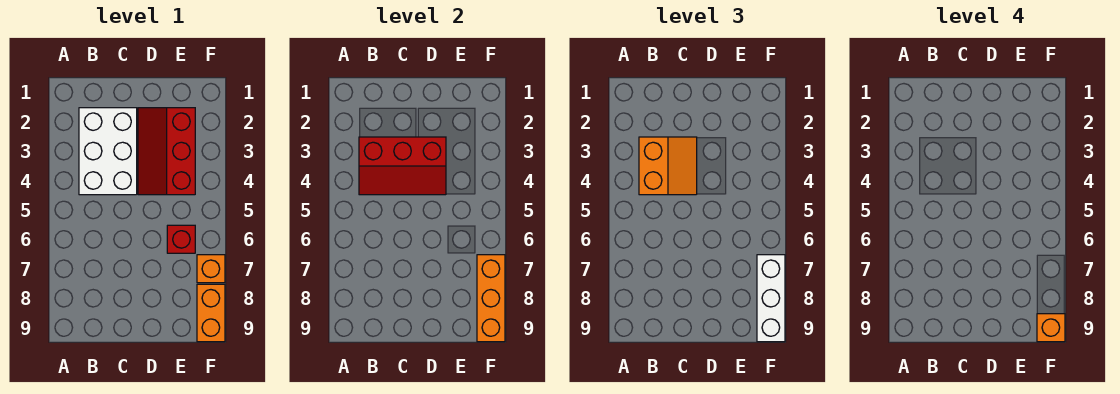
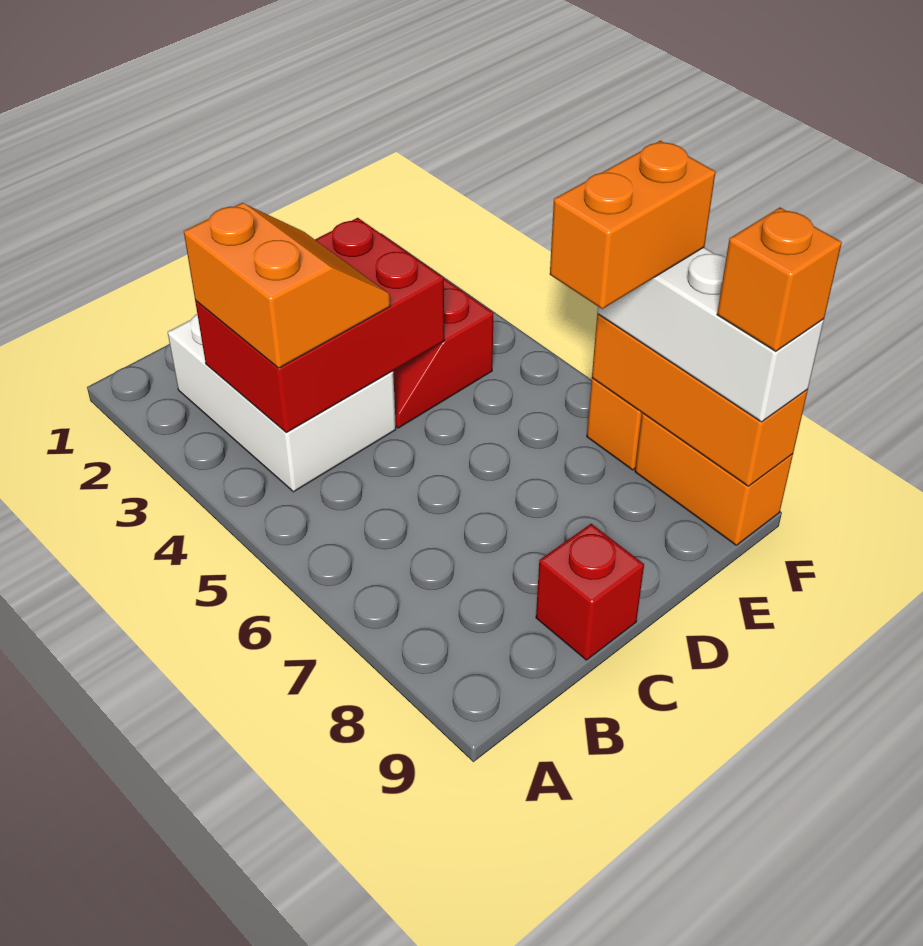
red slope B3:D4 level 2 top 3 -> red brick B3:D4 level 2
red brick E6 level 1 -> red brick C9 level 1
none -> orange brick E7:F7 level 4

